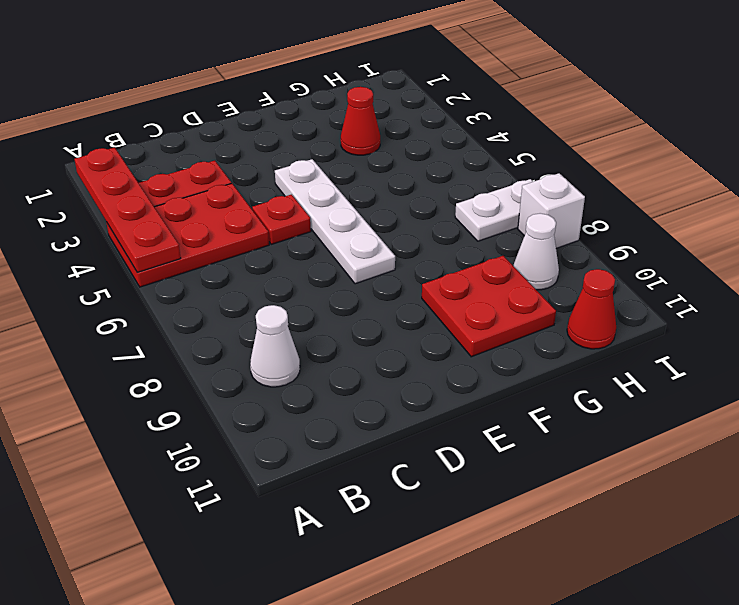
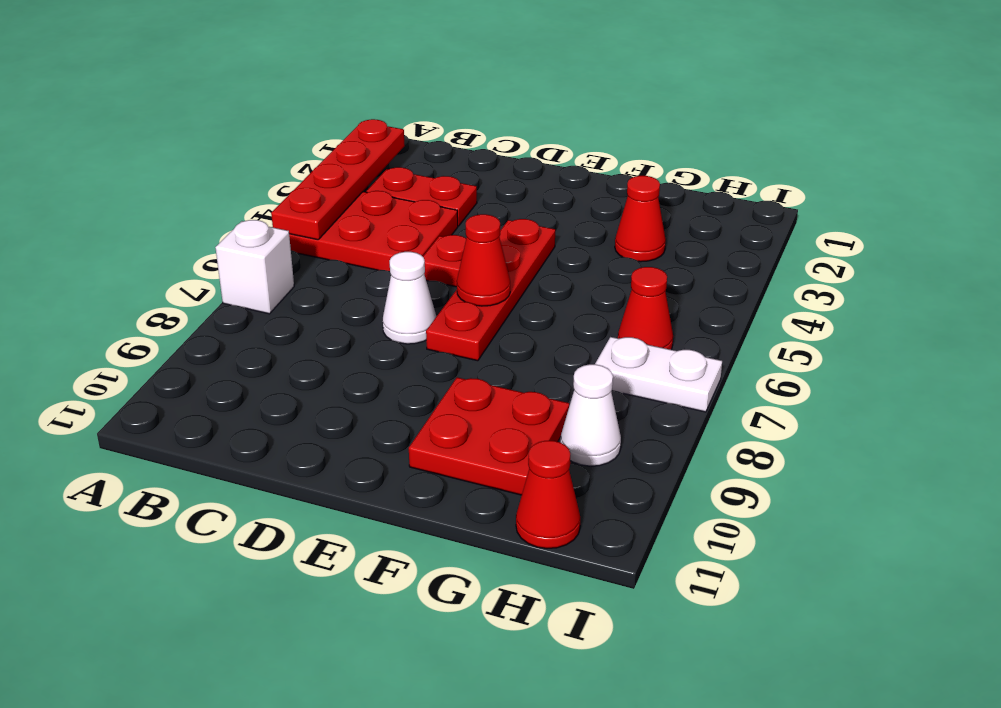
white cone B9 level 1 -> white cone D7 level 1
white plate E4:E7 level 1 -> red plate E4:E7 level 1
none -> red cone E6 level 2
none -> red cone H6 level 1
white brick I8 level 1 -> white brick A7 level 1

